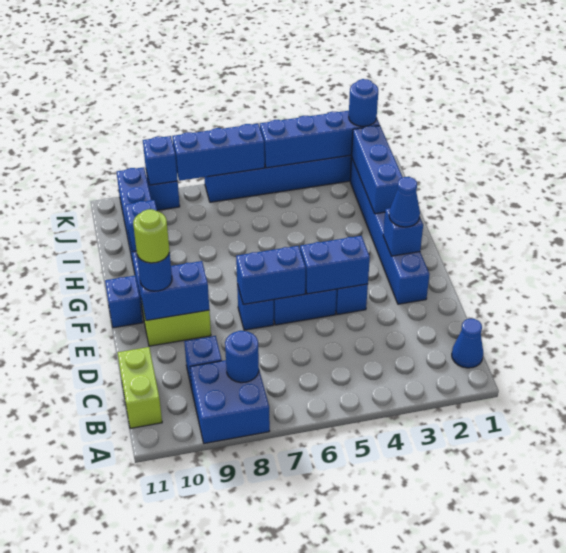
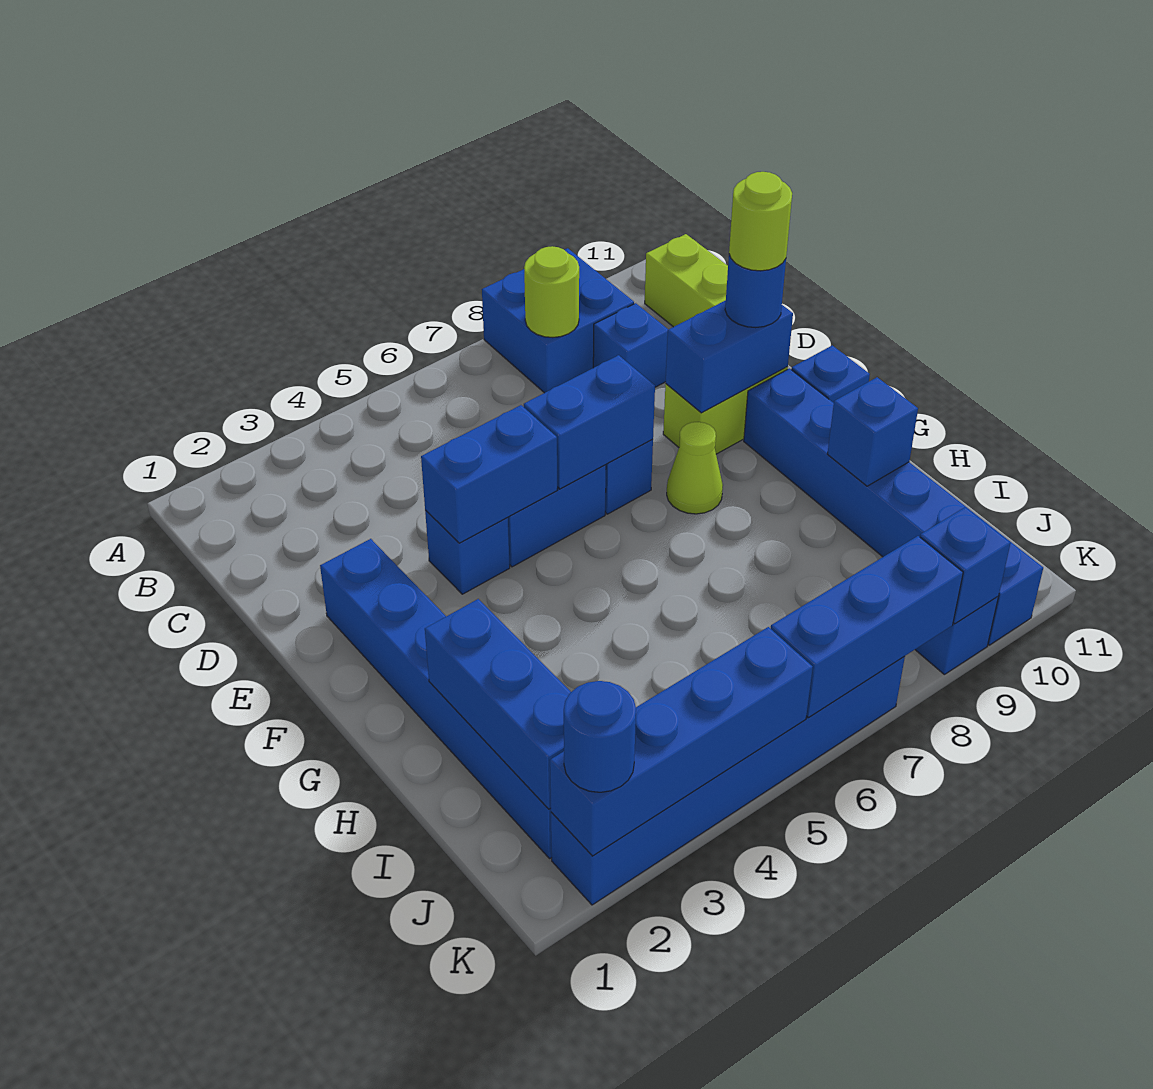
blue cone B1 level 1 -> none
blue round brick B8 level 2 -> lime round brick B8 level 2
blue brick F2 level 2 -> none
blue cone F2 level 3 -> none
none -> lime cone F8 level 1

